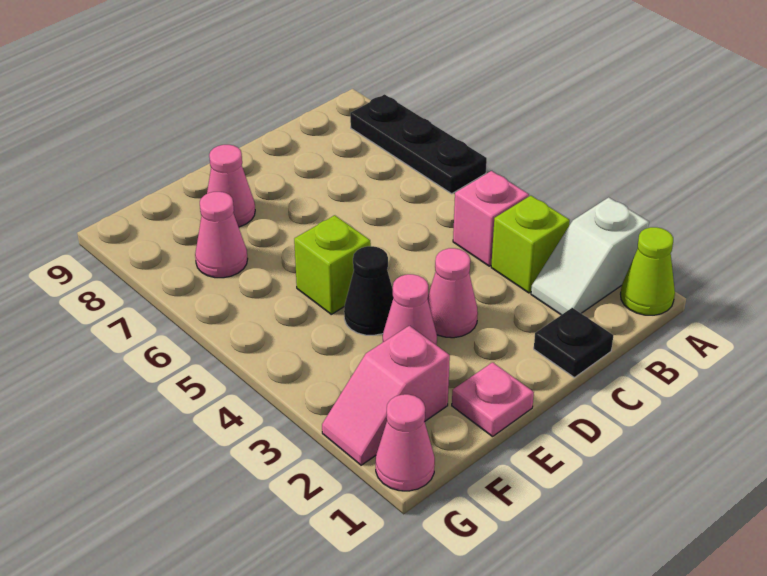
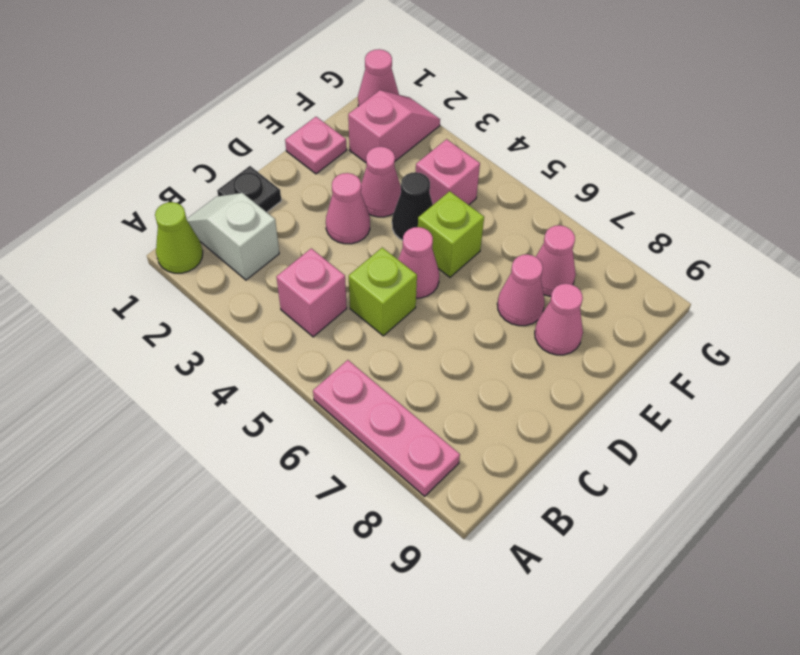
white slope A2:B2 level 1 top A -> white slope B1:B2 level 1 top 2
black plate A6:A8 level 1 -> pink plate A6:A8 level 1
lime brick B3 level 1 -> lime brick C5 level 1
none -> pink cone D5 level 1
none -> pink cone E7 level 1
none -> pink brick F4 level 1

